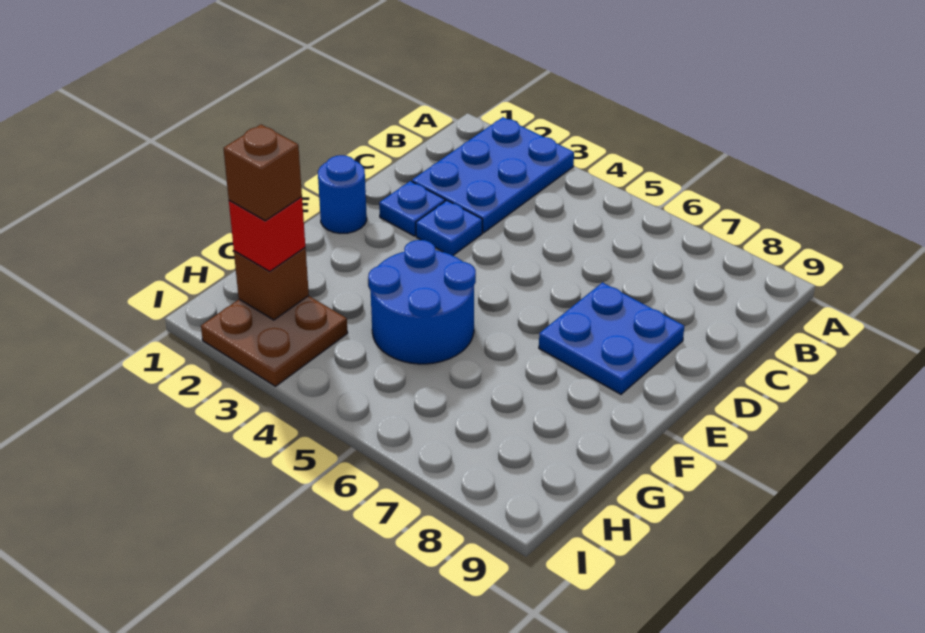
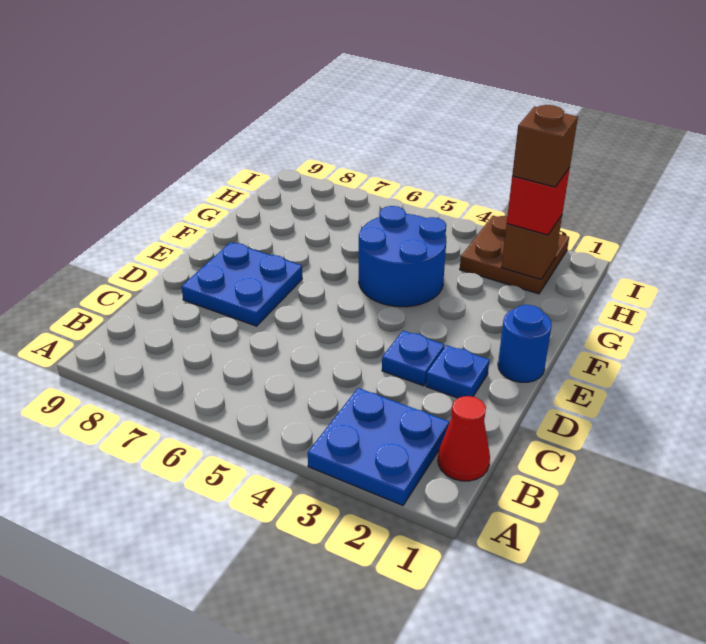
blue plate A2:C3 level 1 -> blue plate A2:B3 level 1
none -> red cone B1 level 1

